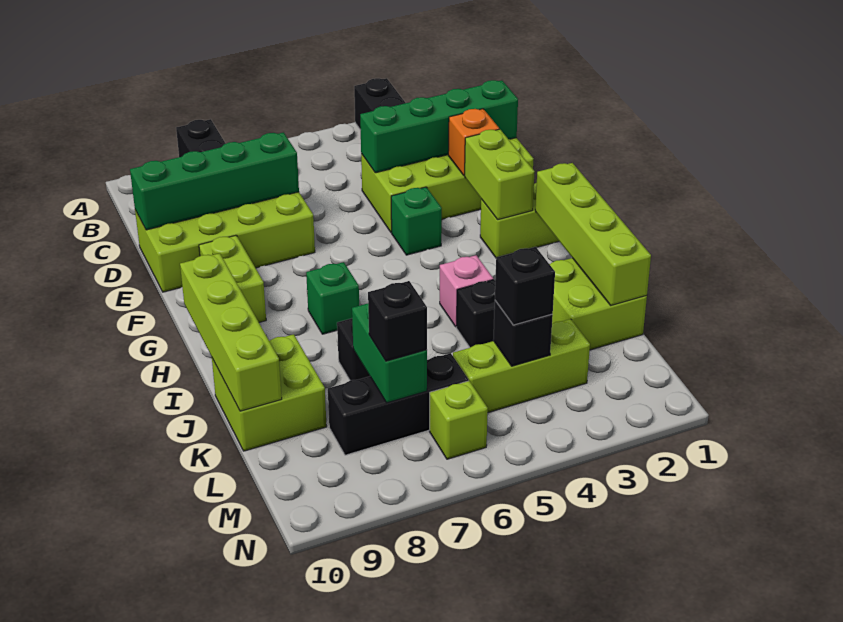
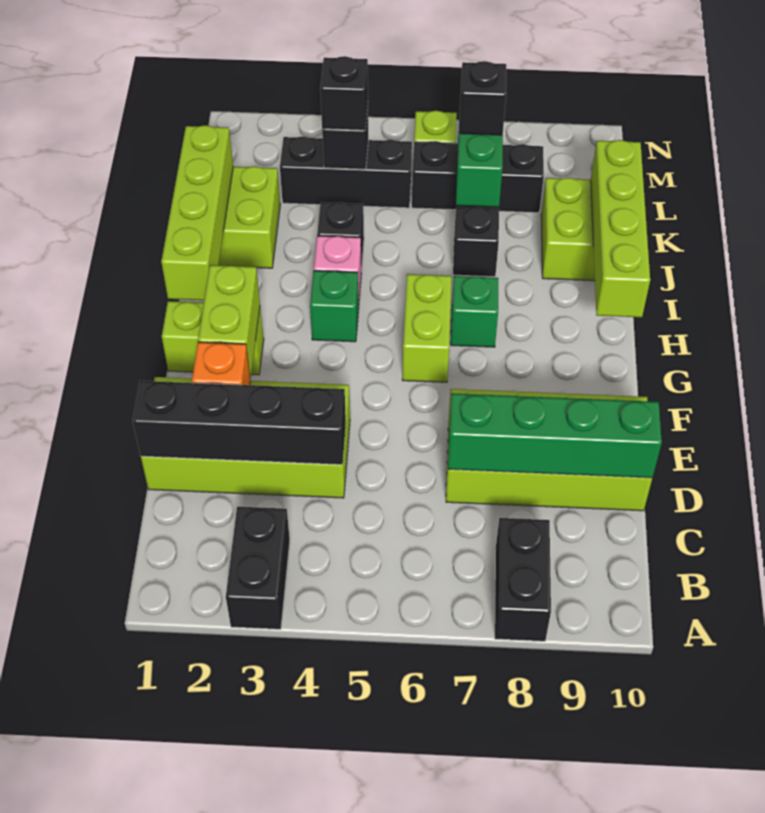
green brick D1:D4 level 2 -> black brick D1:D4 level 2
green brick F4 level 1 -> green brick H4 level 1
lime brick F9:G9 level 1 -> lime brick G6:H6 level 1
lime brick L3:L5 level 1 -> black brick L3:L5 level 1

